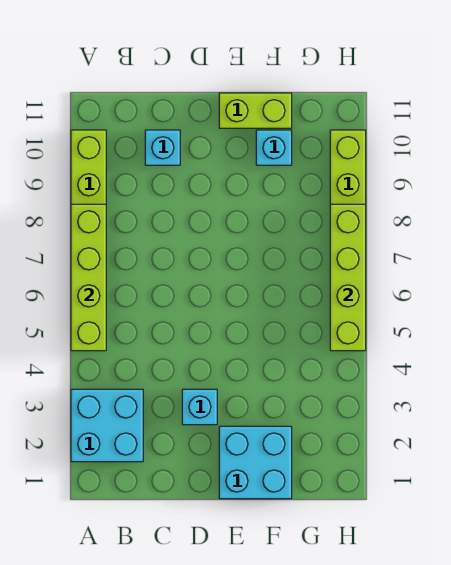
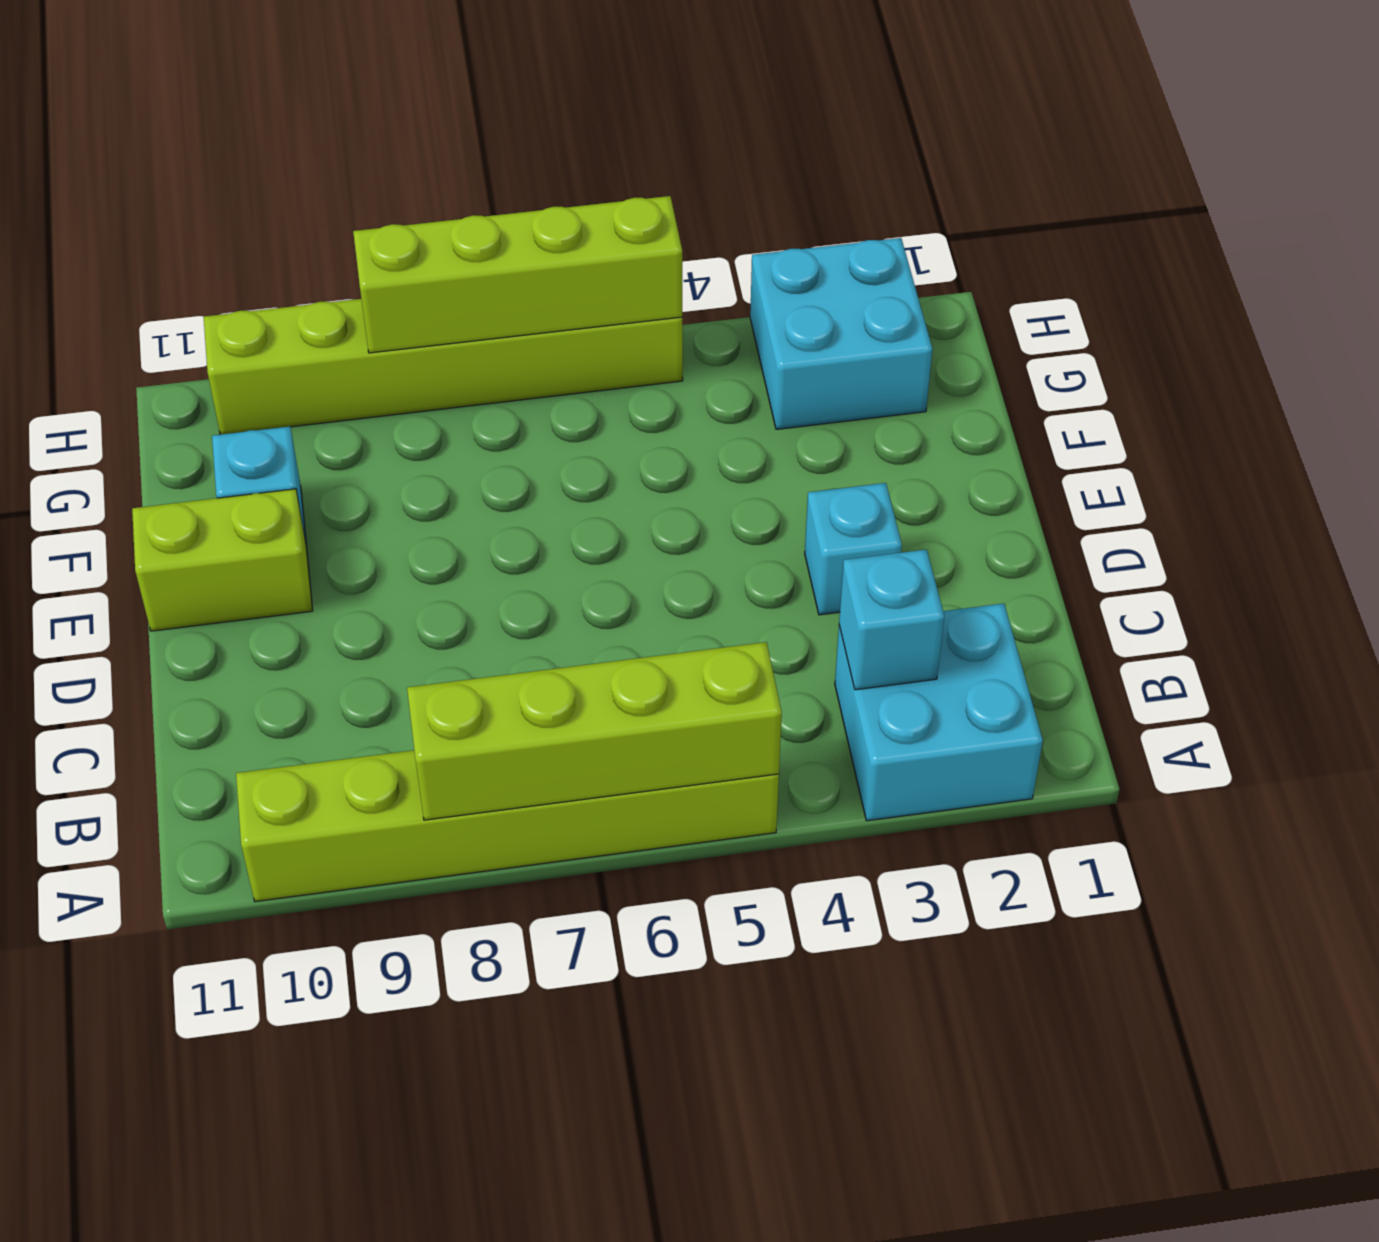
cyan brick C10 level 1 -> cyan brick B3 level 2
cyan brick E1:F2 level 1 -> cyan brick G2:H3 level 1
lime brick E11:F11 level 1 -> lime brick E10:E11 level 1

